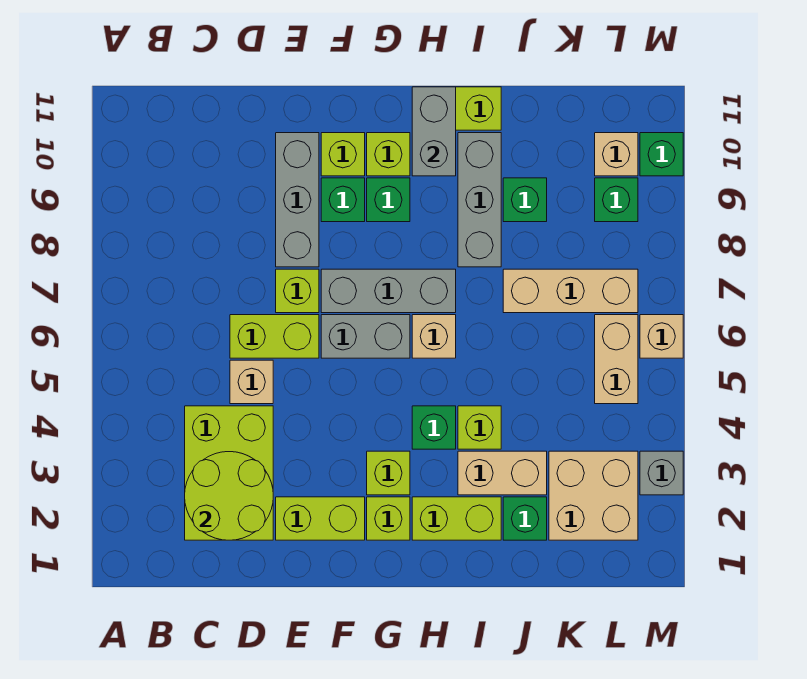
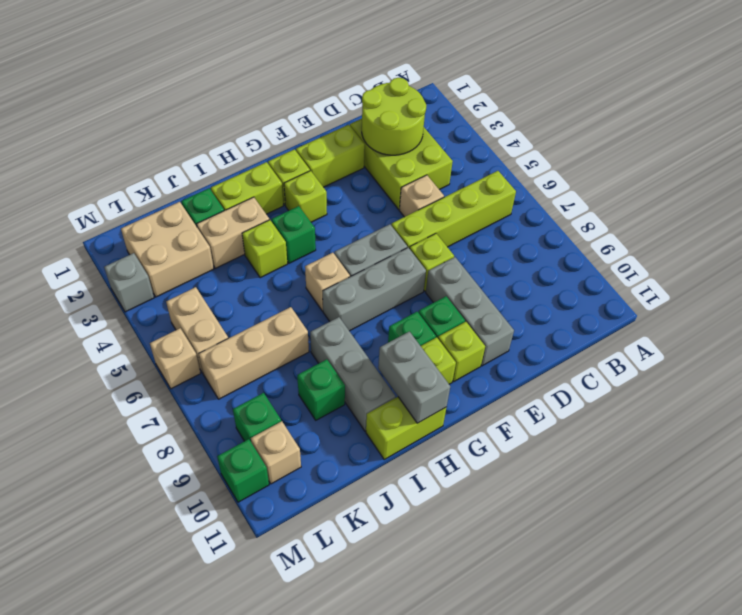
lime brick D6:E6 level 1 -> lime brick B6:E6 level 1

